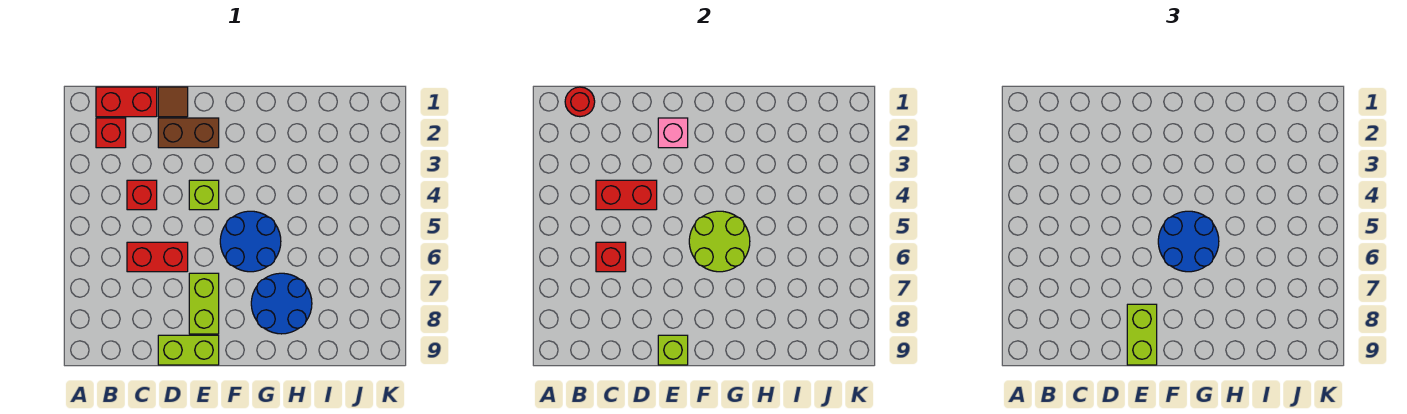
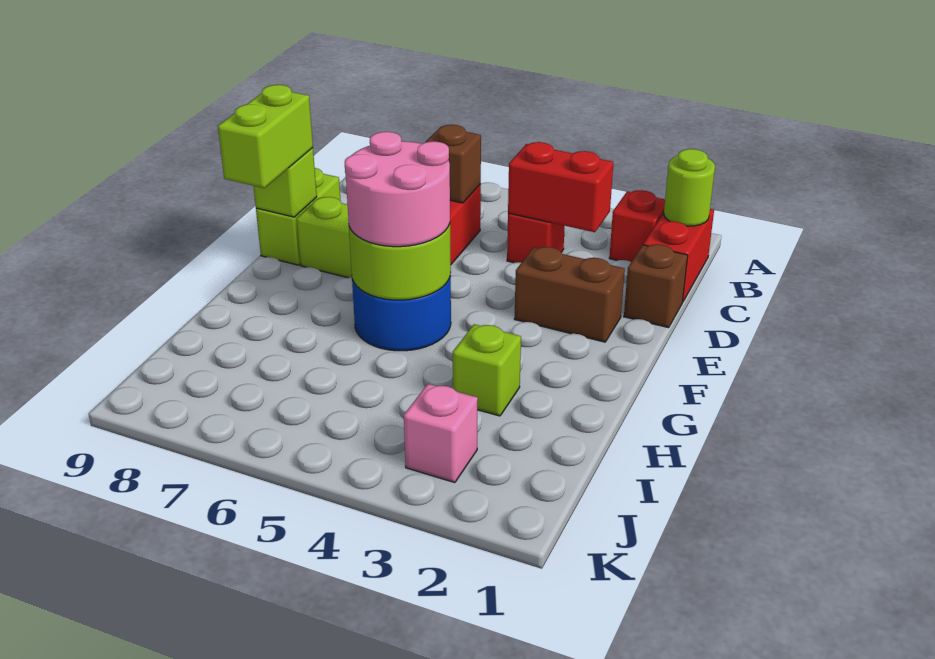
red round brick B1 level 2 -> lime round brick B1 level 2
red brick C4:D4 level 2 -> red brick C3:C4 level 2
red brick C6 level 2 -> brown brick C6 level 2
brown tile D1 level 1 -> brown brick D1 level 1
brown brick D2:E2 level 1 -> brown brick E2:E3 level 1
pink brick E2 level 2 -> pink brick J3 level 1
lime brick E4 level 1 -> lime brick H3 level 1
lime brick E8:E9 level 3 -> lime brick E9:F9 level 3
blue round brick F5:G6 level 3 -> pink round brick F5:G6 level 3
blue round brick G7:H8 level 1 -> none

